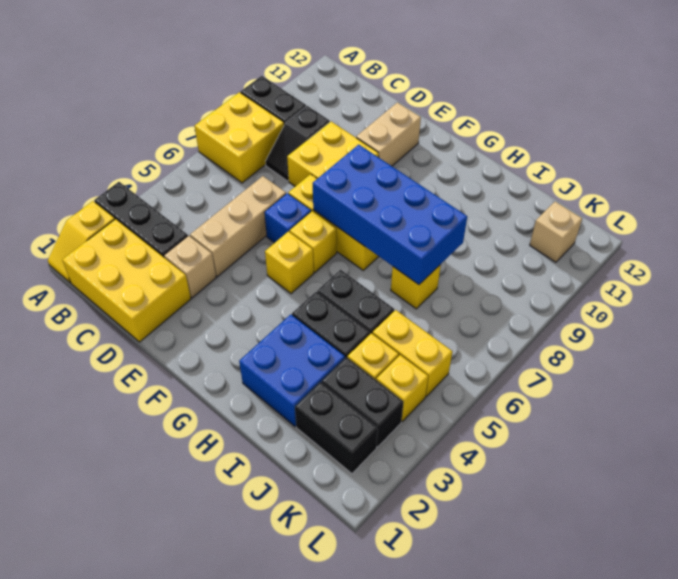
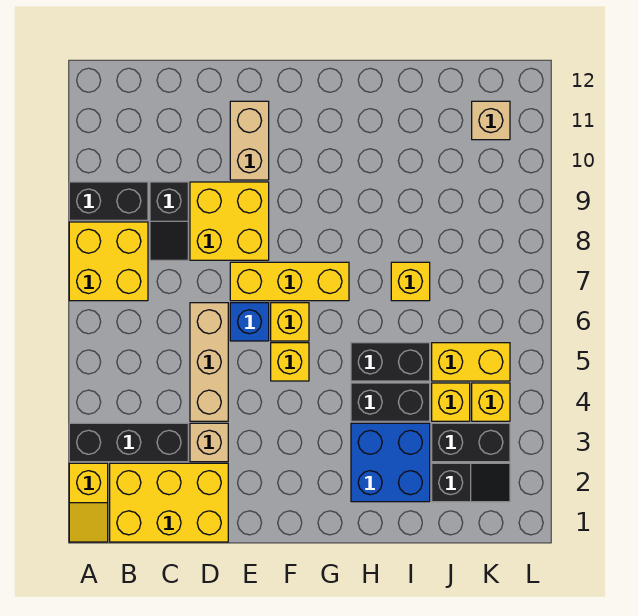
blue brick F7:I8 level 2 -> none
black brick J2:K2 level 1 -> black slope J2:K2 level 1 top J

